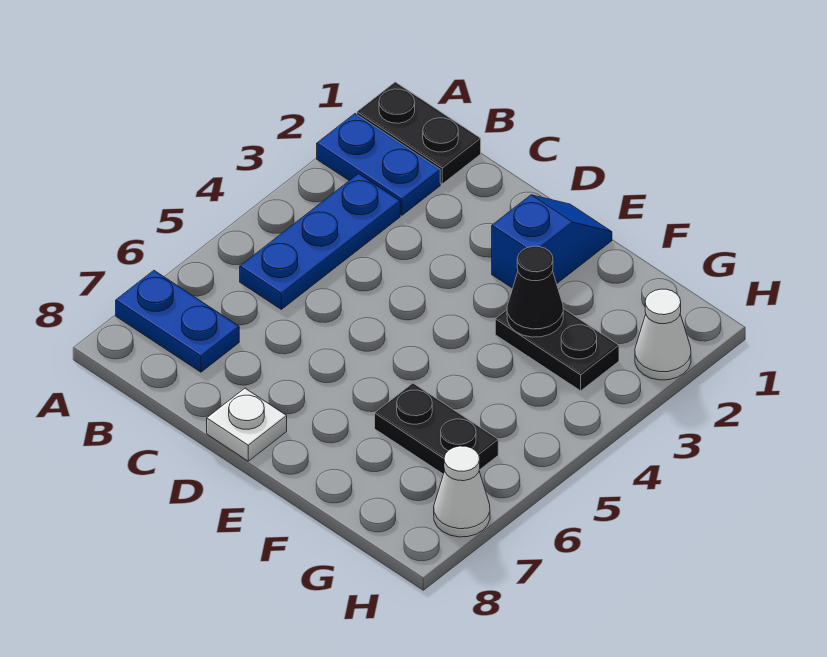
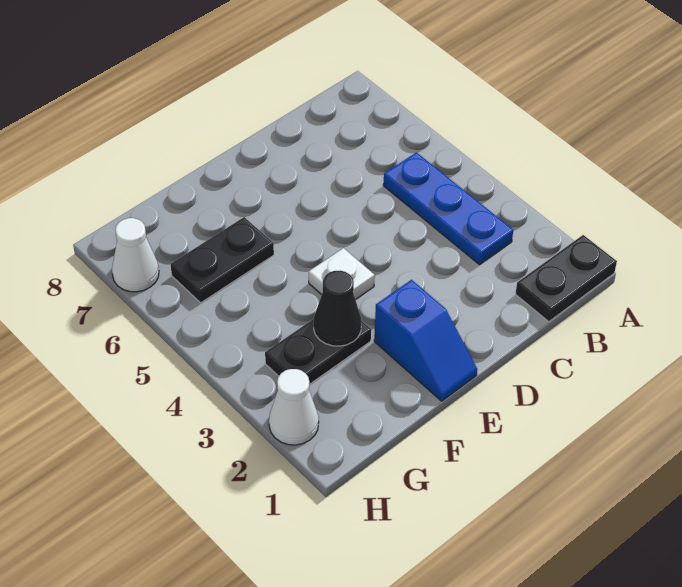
blue plate A2:B2 level 1 -> none
blue plate A7:B7 level 1 -> none
white plate D8 level 1 -> white plate E4 level 1

